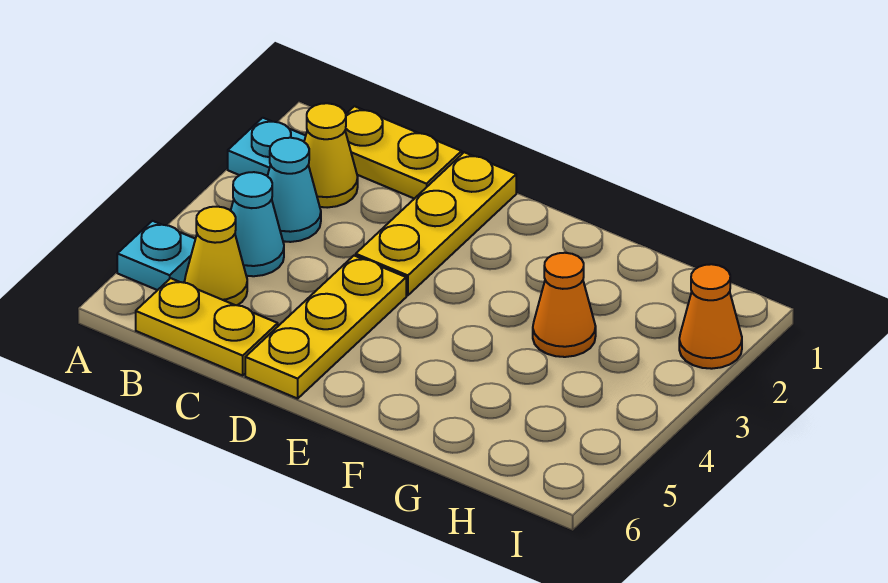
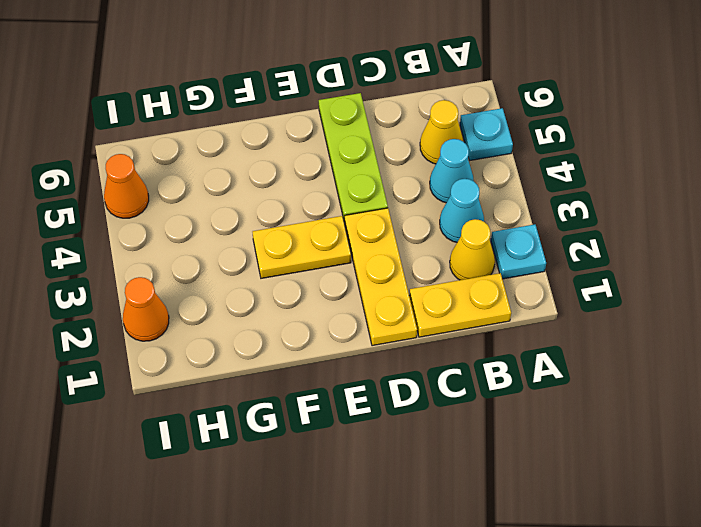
yellow plate B6:C6 level 1 -> yellow plate E3:F3 level 1
yellow plate D4:D6 level 1 -> lime plate D4:D6 level 1
orange cone G3 level 1 -> orange cone I5 level 1

